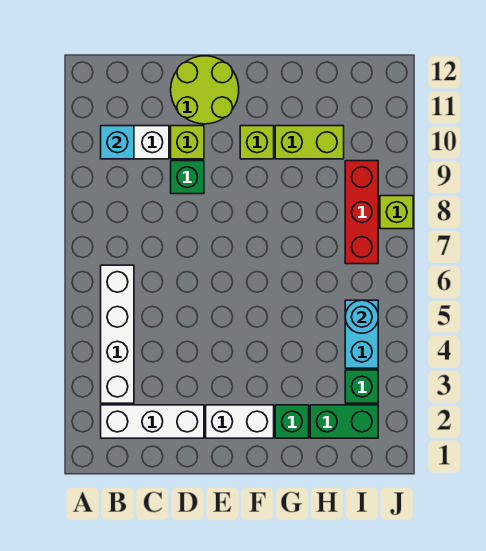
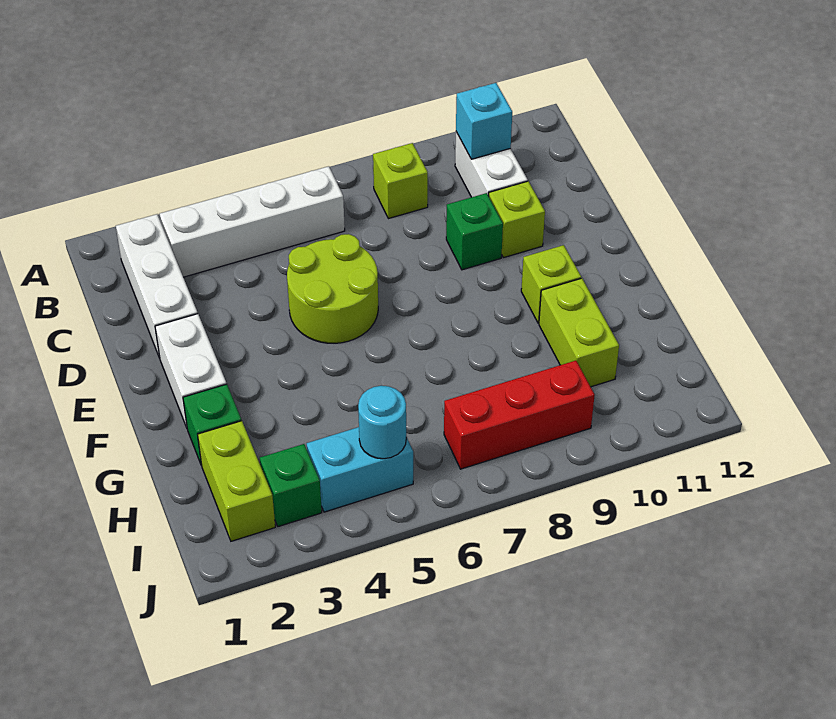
lime round brick D11:E12 level 1 -> lime round brick D5:E6 level 1
green brick H2:I2 level 1 -> lime brick H2:I2 level 1
lime brick J8 level 1 -> lime brick B8 level 1

